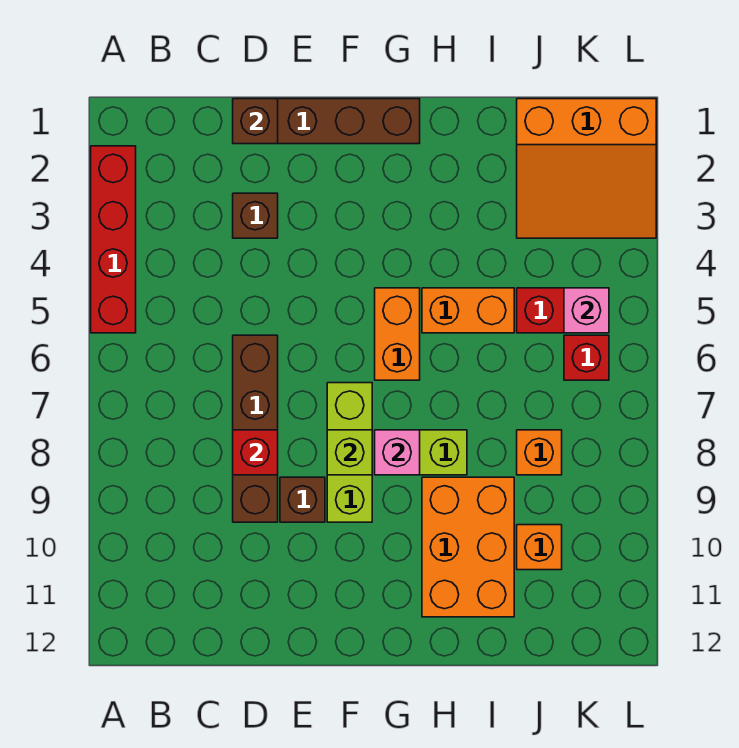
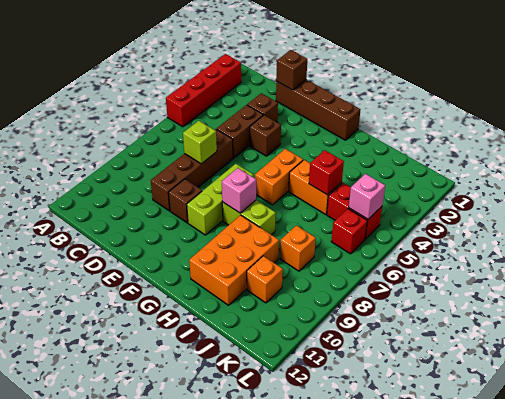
none -> brown brick D4:D5 level 1
red brick D8 level 2 -> red brick I5 level 2
none -> brown brick E4 level 1
lime brick F8 level 2 -> lime brick D7 level 2
orange slope J1:L3 level 1 top 1 -> none

